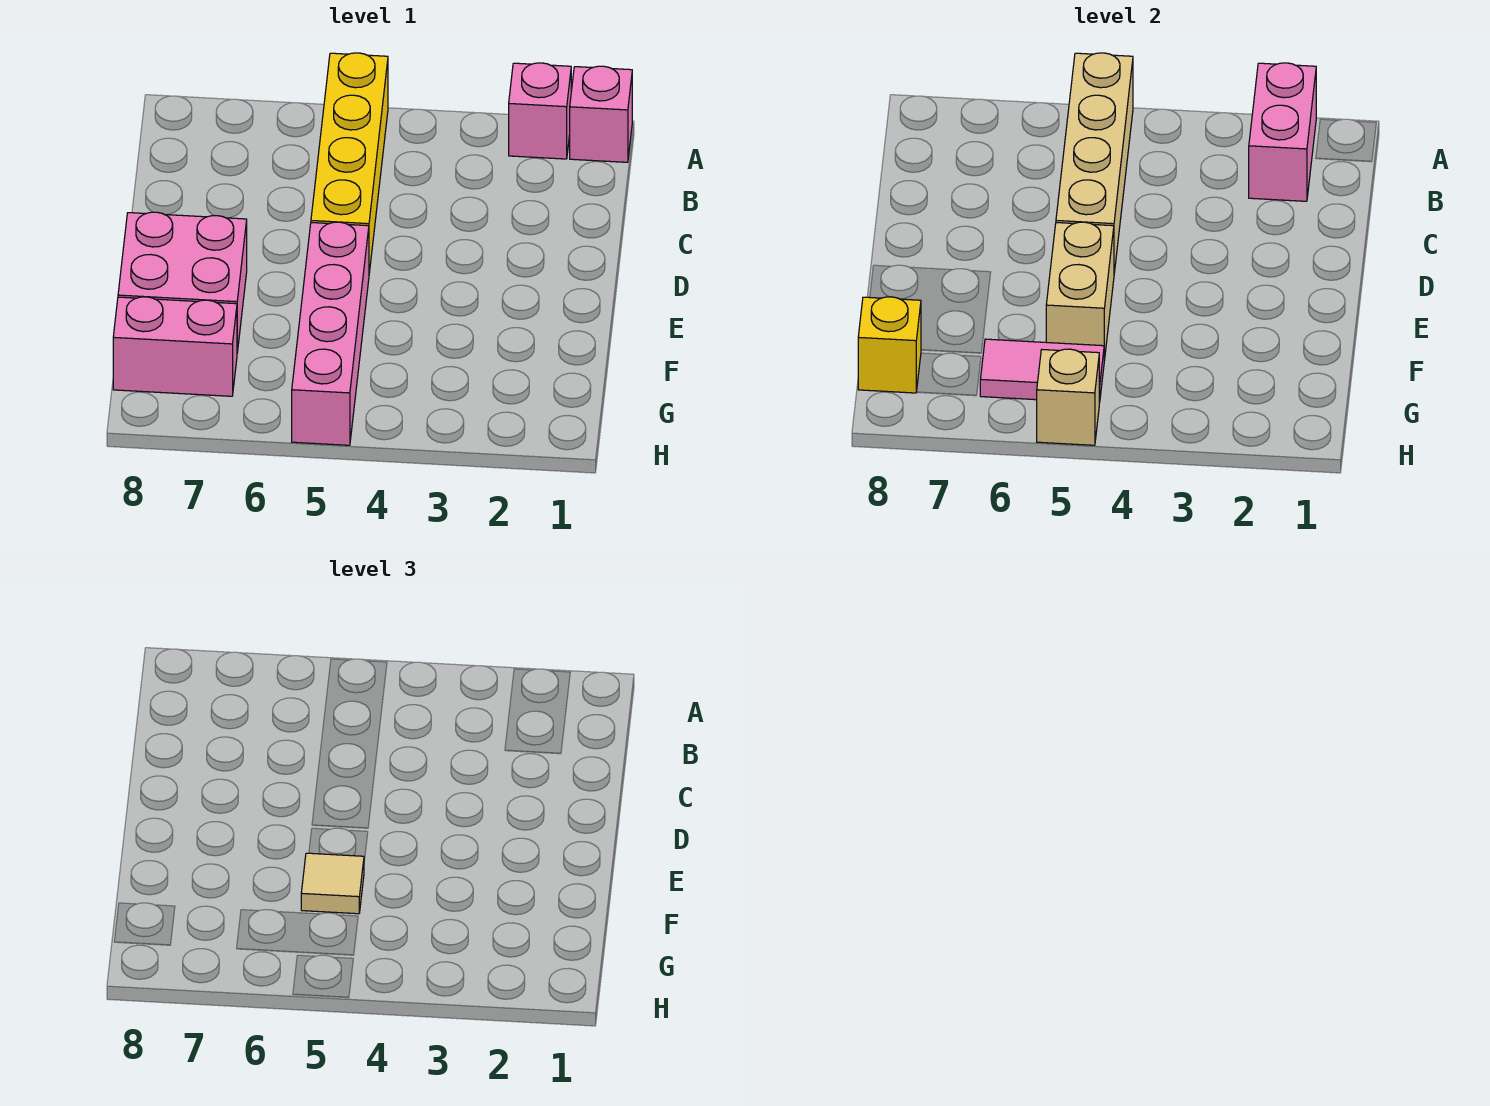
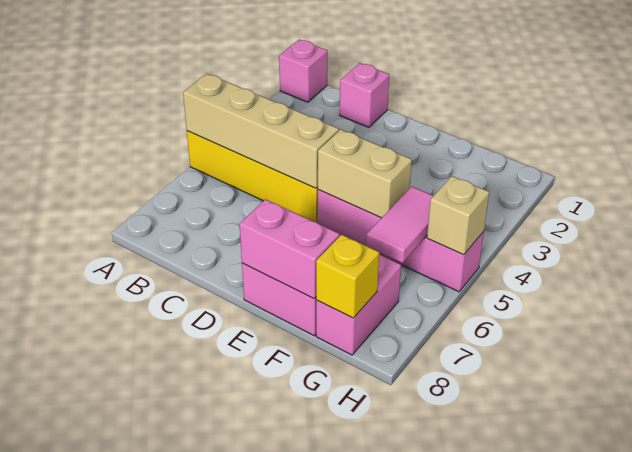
pink brick A2 level 1 -> pink brick C1 level 1
pink brick A2:B2 level 2 -> pink brick E8:F8 level 2
tan tile F5 level 3 -> none

